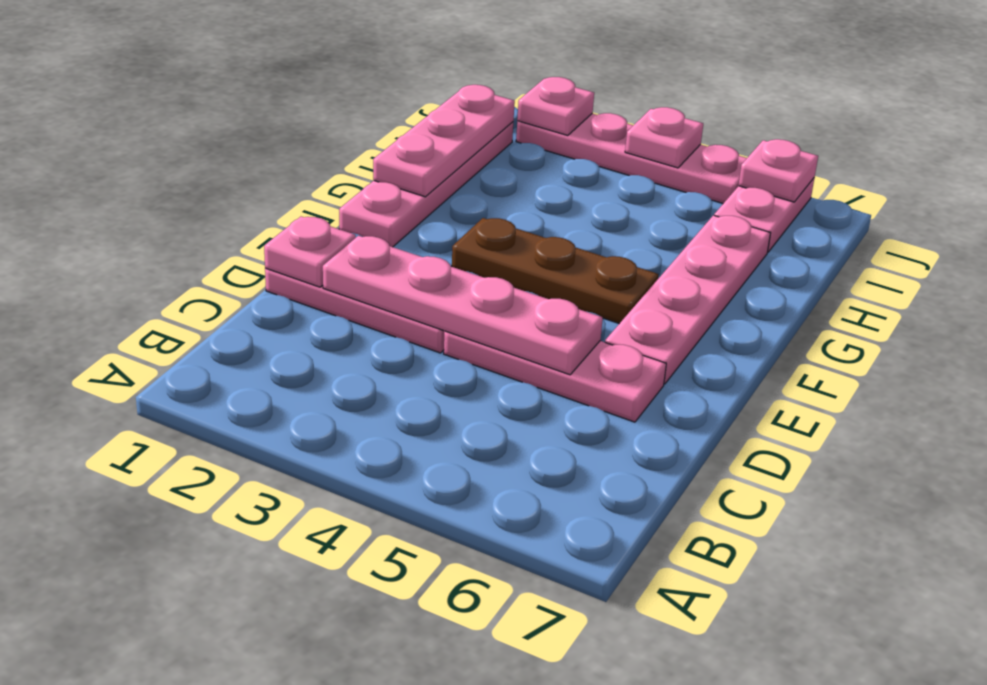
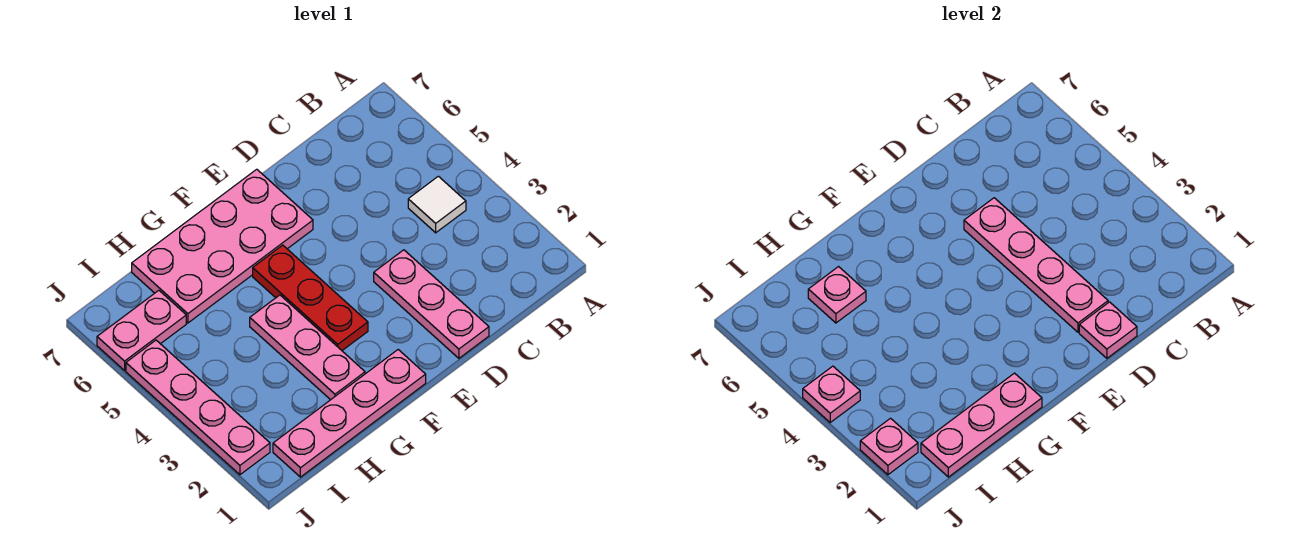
none -> white tile B4 level 1
pink plate D4:D6 level 1 -> pink plate G2:G4 level 1
pink plate E6:H6 level 1 -> pink plate E6:H7 level 1
brown plate F3:F5 level 1 -> red plate F3:F5 level 1
pink plate J6 level 2 -> pink plate H6 level 2

